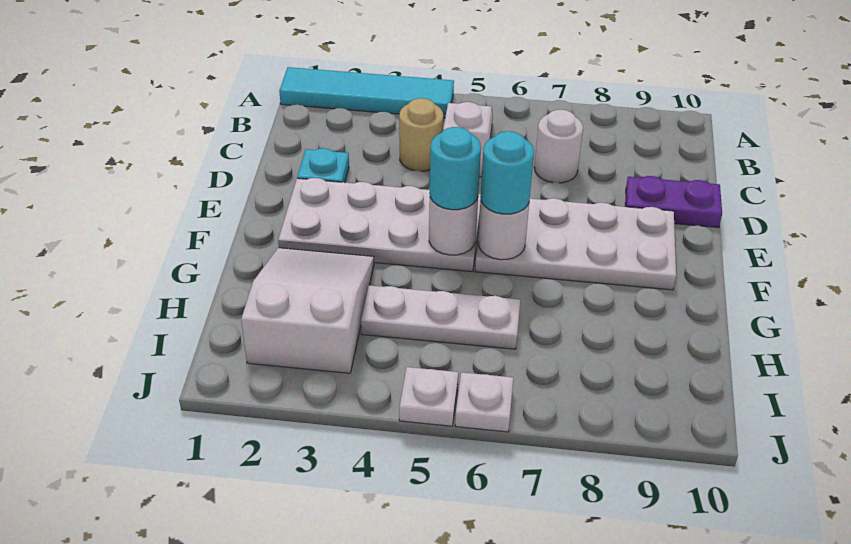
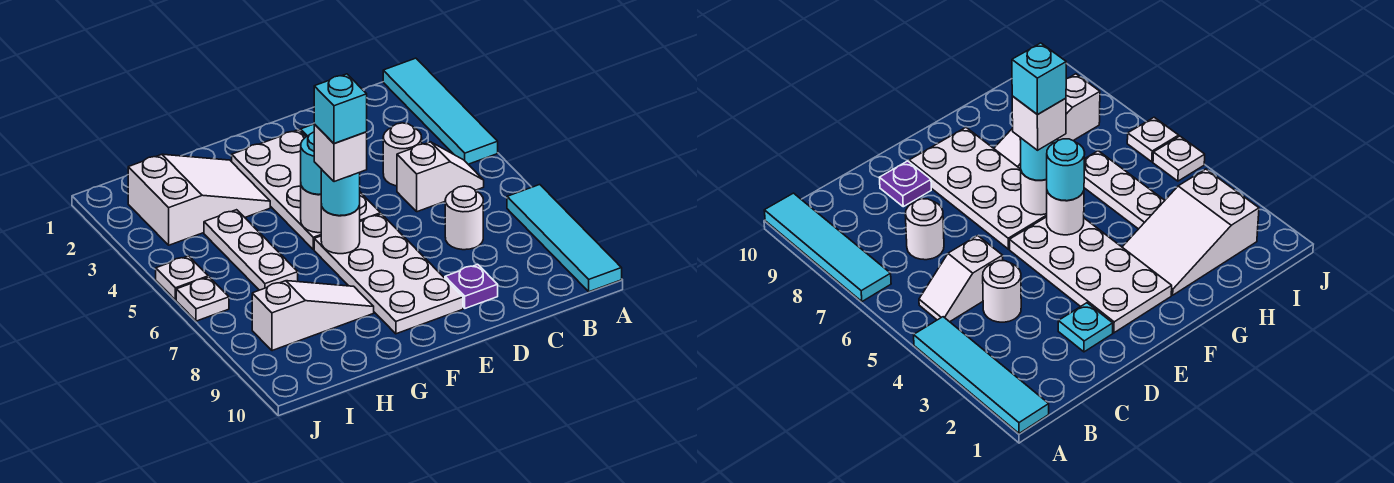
none -> cyan tile A7:A10 level 1
tan round brick C4 level 1 -> white round brick C4 level 1
purple plate D9:D10 level 1 -> purple plate D9 level 1
none -> white brick F6 level 4
none -> cyan brick F6 level 5
none -> white slope G8:I8 level 1 top I

